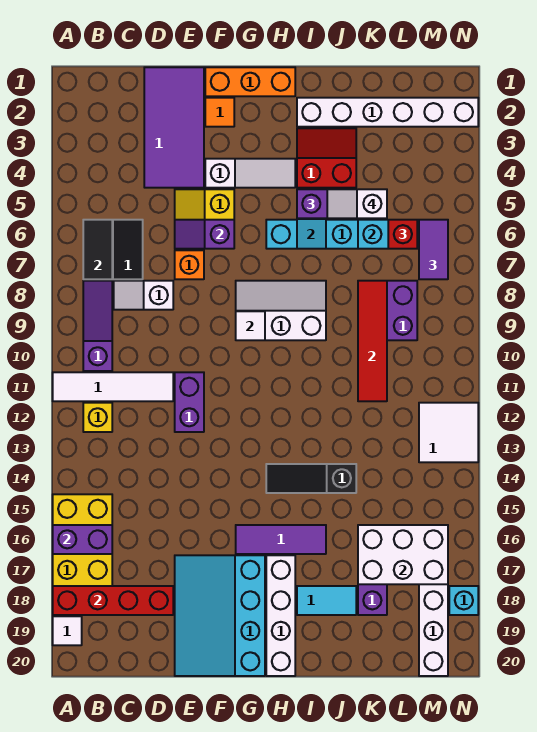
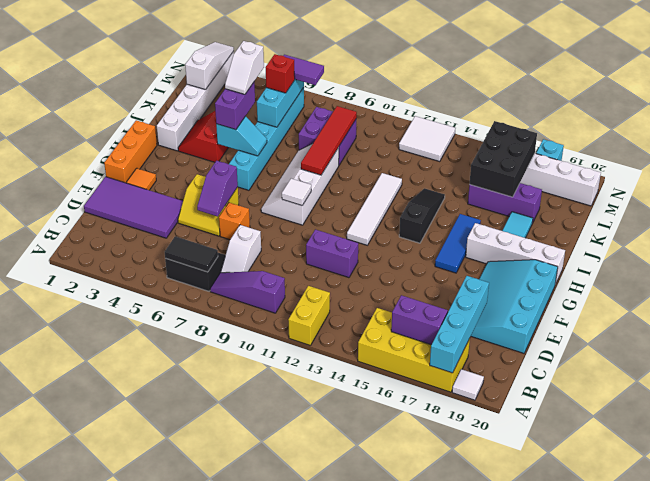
white tile A11:D11 level 1 -> white tile G12:J12 level 1
purple brick A16:B16 level 2 -> purple brick B16:B17 level 2
red brick A18:D18 level 2 -> cyan brick A18:D18 level 2
yellow brick B12 level 1 -> yellow brick A12:B12 level 1
cyan slope E17:G20 level 1 top G -> cyan slope D18:G20 level 1 top 20
white slope F4:H4 level 1 top F -> white slope L2:N2 level 2 top L
white slope G8:I9 level 1 top 9 -> white slope G8:J9 level 1 top 9
purple tile G16:I16 level 1 -> blue tile G16:I16 level 1
black slope H14:J14 level 1 top J -> black slope H14:J14 level 1 top H
red tile K8:K11 level 2 -> red tile I9:L9 level 2
white brick K16:M17 level 2 -> black brick K16:M17 level 2

